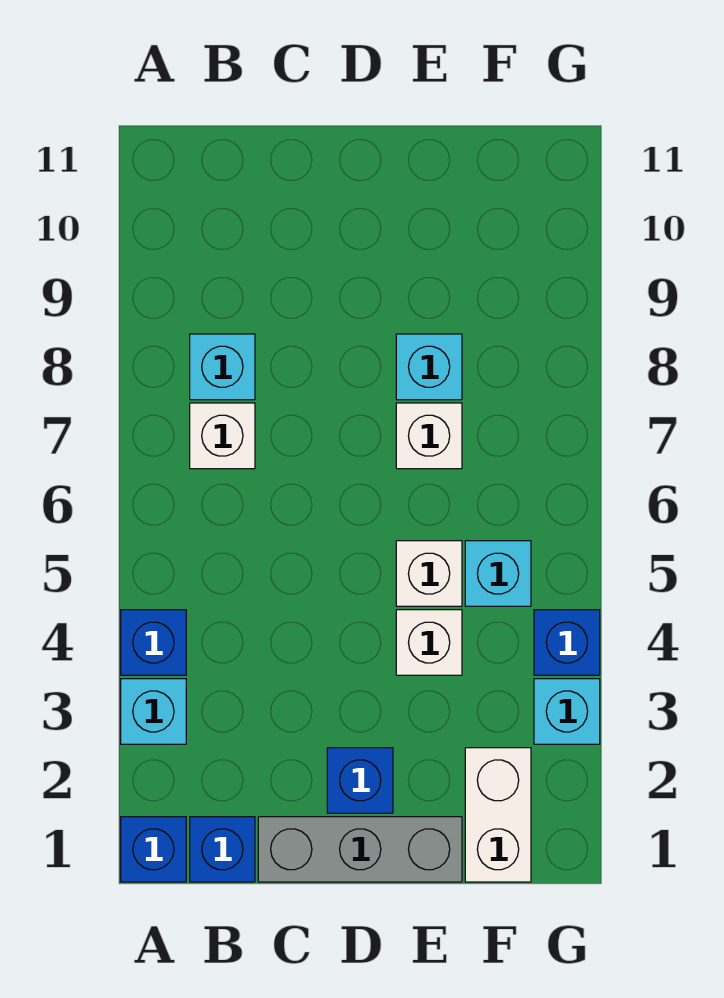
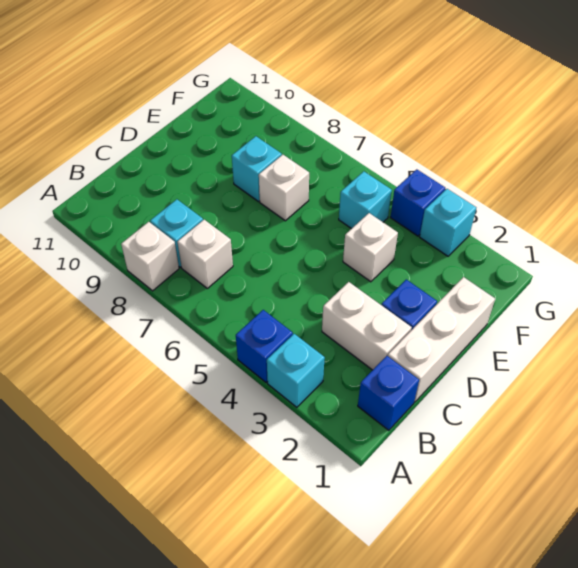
blue brick A1 level 1 -> none
grey brick C1:E1 level 1 -> white brick C1:E1 level 1
white brick E5 level 1 -> white brick A8 level 1
white brick F1:F2 level 1 -> white brick C2:C3 level 1

